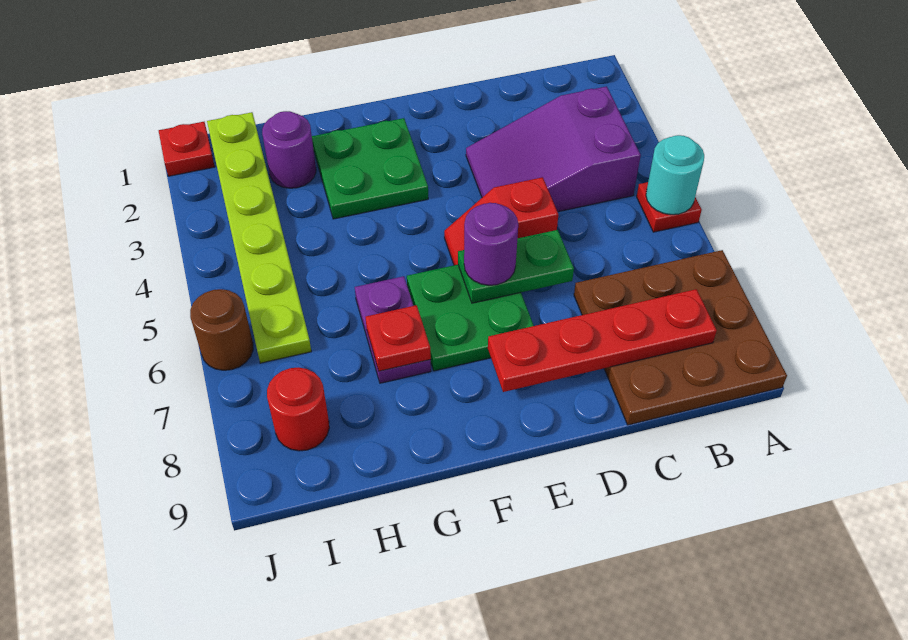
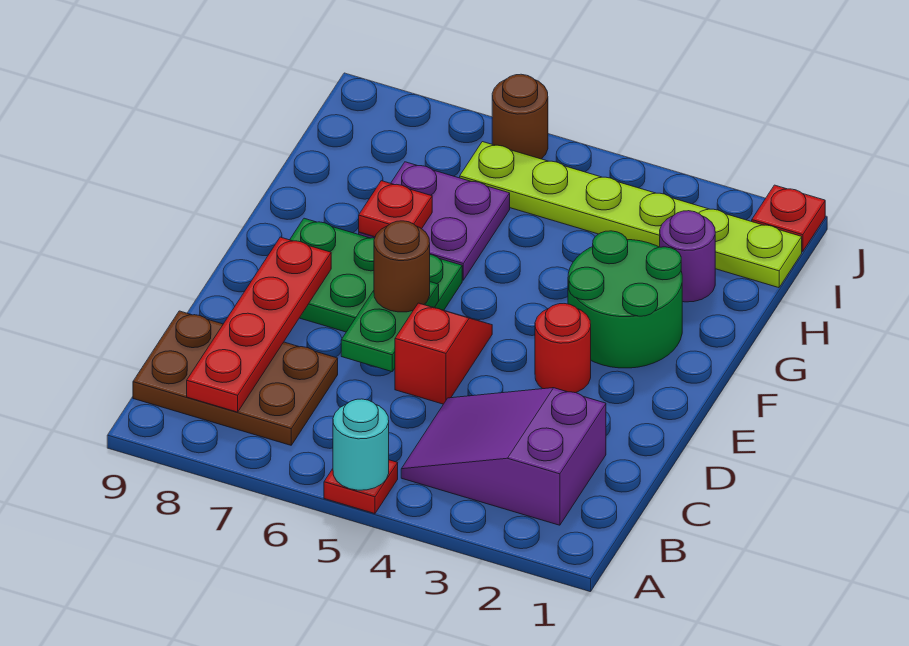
brown plate A7:C9 level 1 -> brown plate B7:C9 level 1
purple slope B3:D4 level 1 top B -> purple slope B2:C4 level 1 top 2
green plate E6:F7 level 1 -> green plate E6:F8 level 1
purple round brick E6 level 3 -> brown round brick E6 level 3
green plate F2:G3 level 1 -> green round brick F2:G3 level 1
purple plate G6:G7 level 1 -> purple plate G6:H7 level 1
red round brick I8 level 1 -> red round brick E3 level 1

